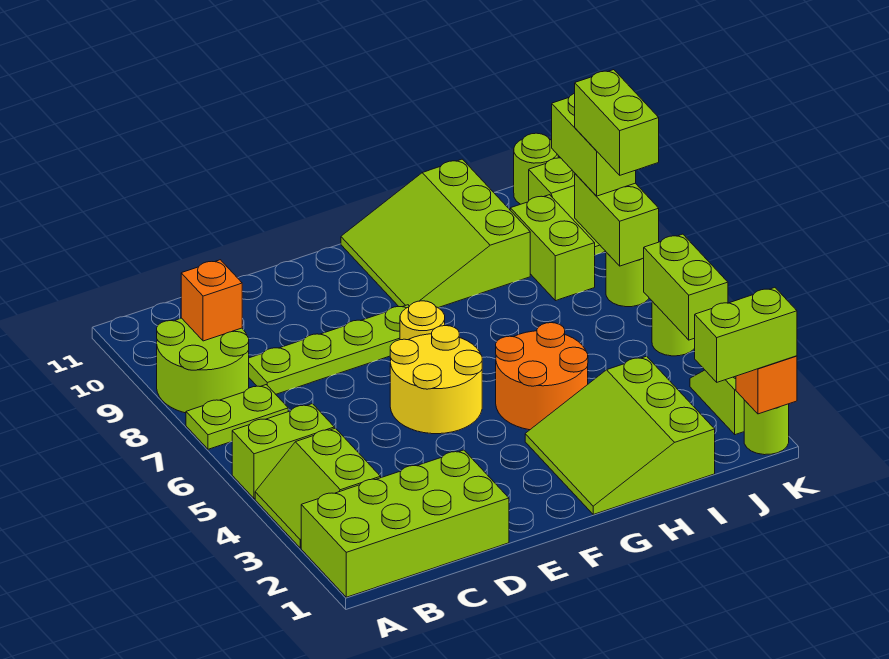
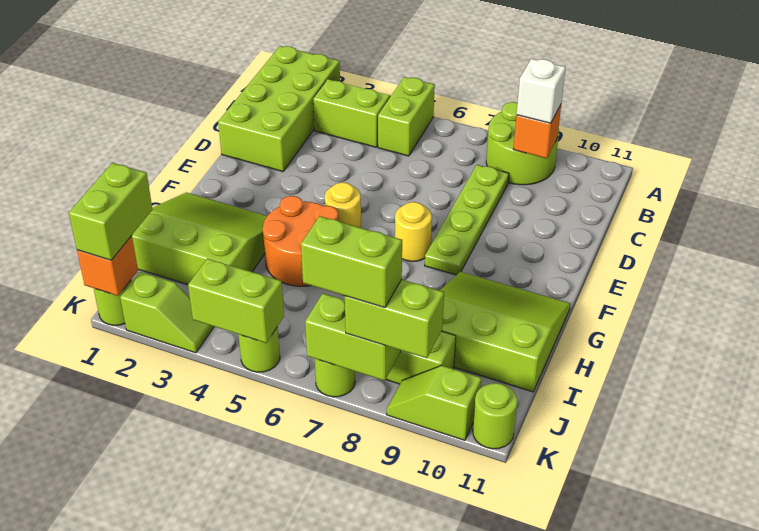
lime plate A7:B7 level 1 -> none
none -> white brick B9 level 3
yellow round brick E5:F6 level 1 -> yellow round brick F5 level 1

